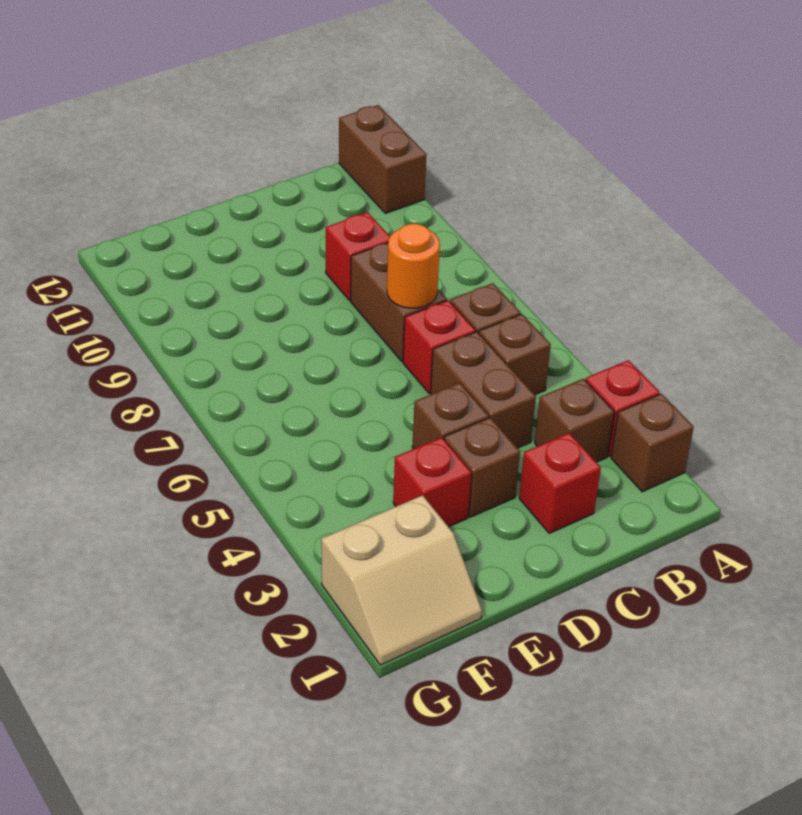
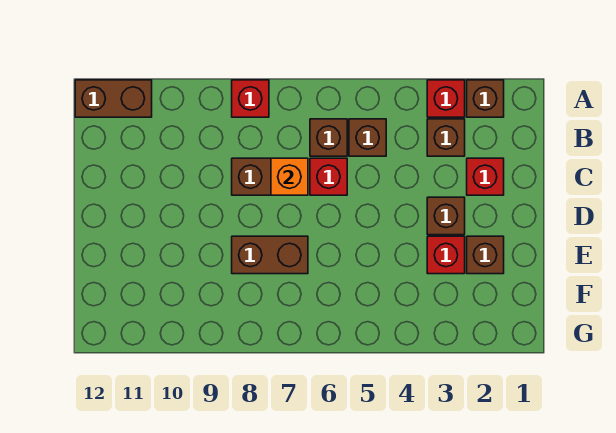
brown brick C4:C5 level 1 -> brown brick E7:E8 level 1
orange round brick C7 level 2 -> orange brick C7 level 2
red brick C9 level 1 -> red brick A8 level 1
brown brick D4 level 1 -> brown brick E2 level 1
tan slope F1:G2 level 1 top 2 -> none

